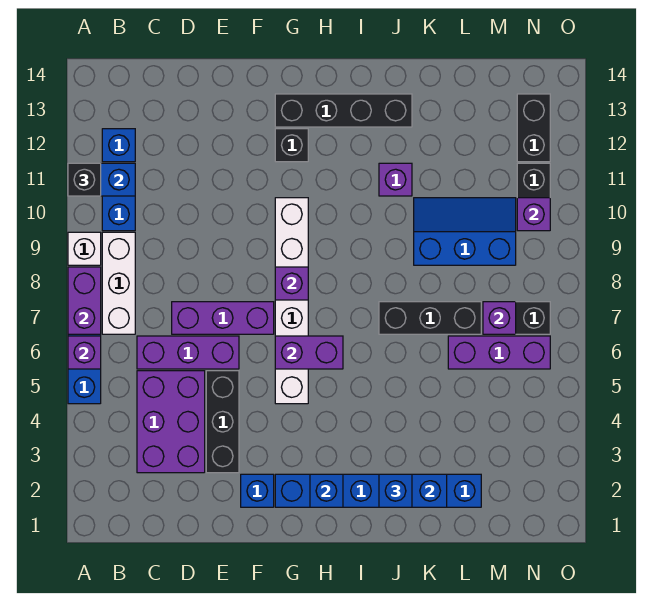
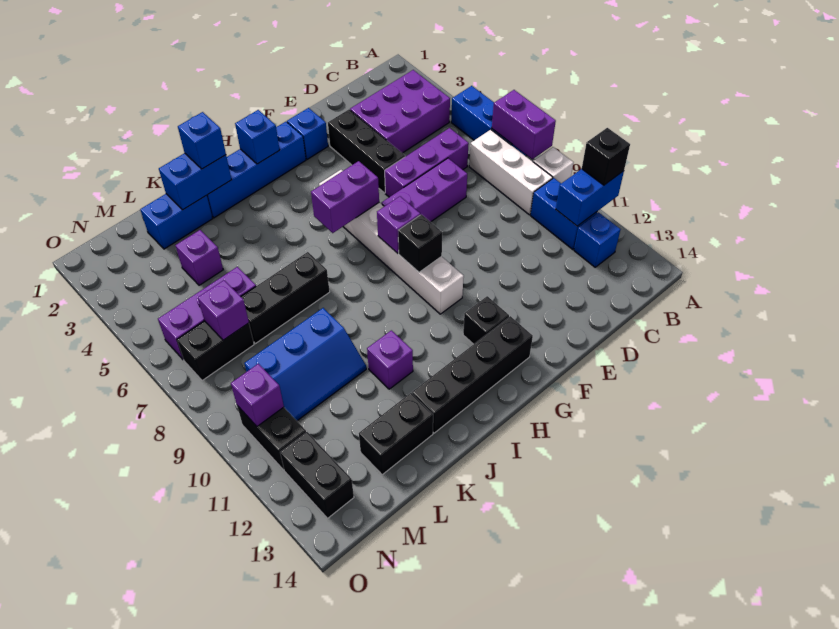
purple brick A6 level 2 -> purple brick L4 level 1
purple brick C3:D5 level 1 -> purple brick B3:D4 level 1
none -> black brick G9 level 2
none -> black brick K13:L13 level 1

